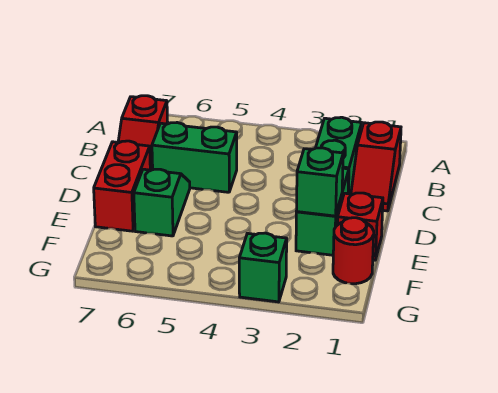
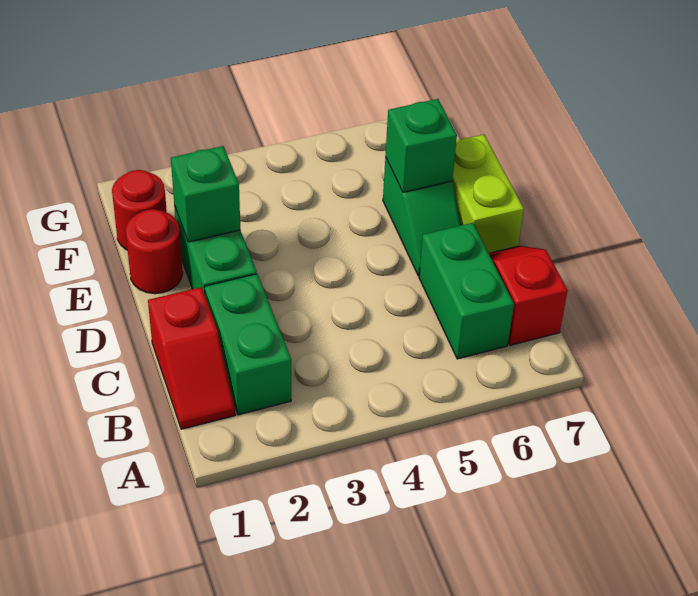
red slope B1:C1 level 1 top B -> red slope B1:C1 level 1 top C
green brick C5:C6 level 1 -> green brick B6:C6 level 1
red brick D7:E7 level 1 -> lime brick D7:E7 level 1
red brick E1 level 1 -> red round brick E1 level 1
green brick G3 level 1 -> green brick E6 level 2

